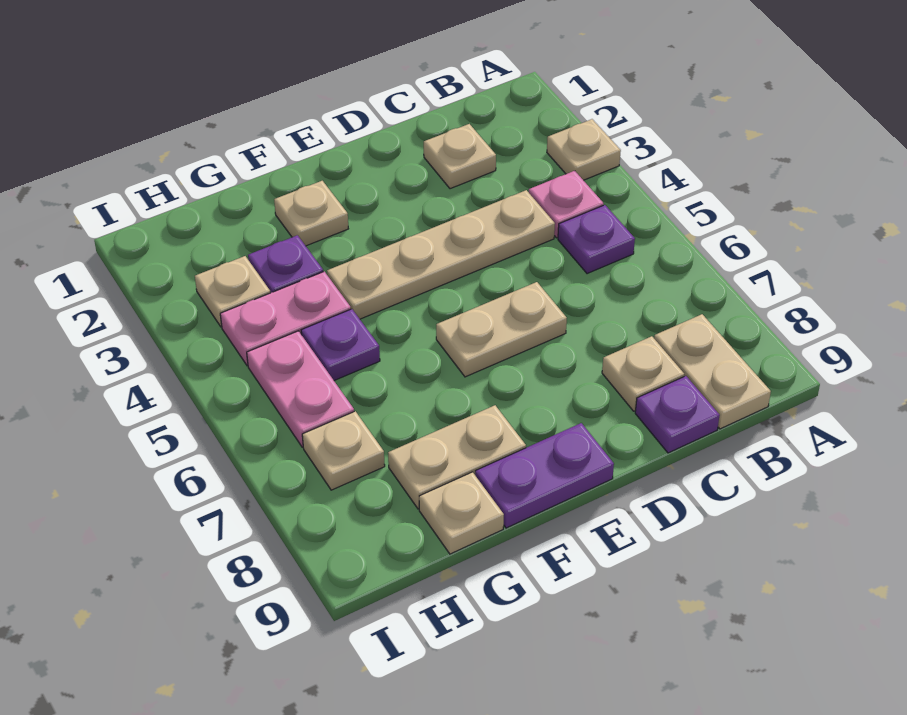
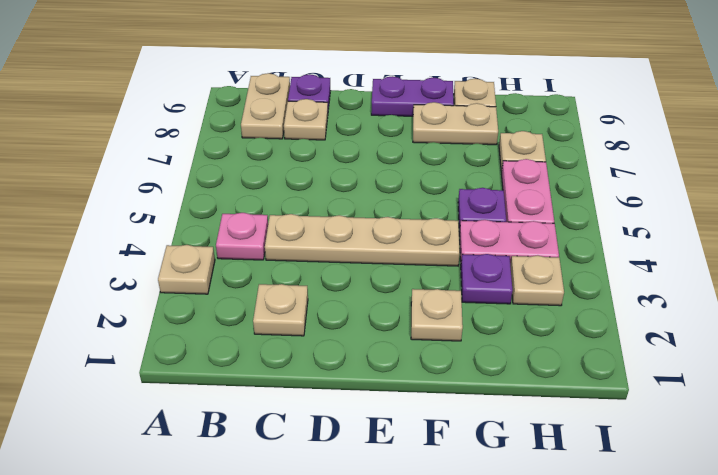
purple plate B5 level 1 -> none
tan plate D6:E6 level 1 -> none

